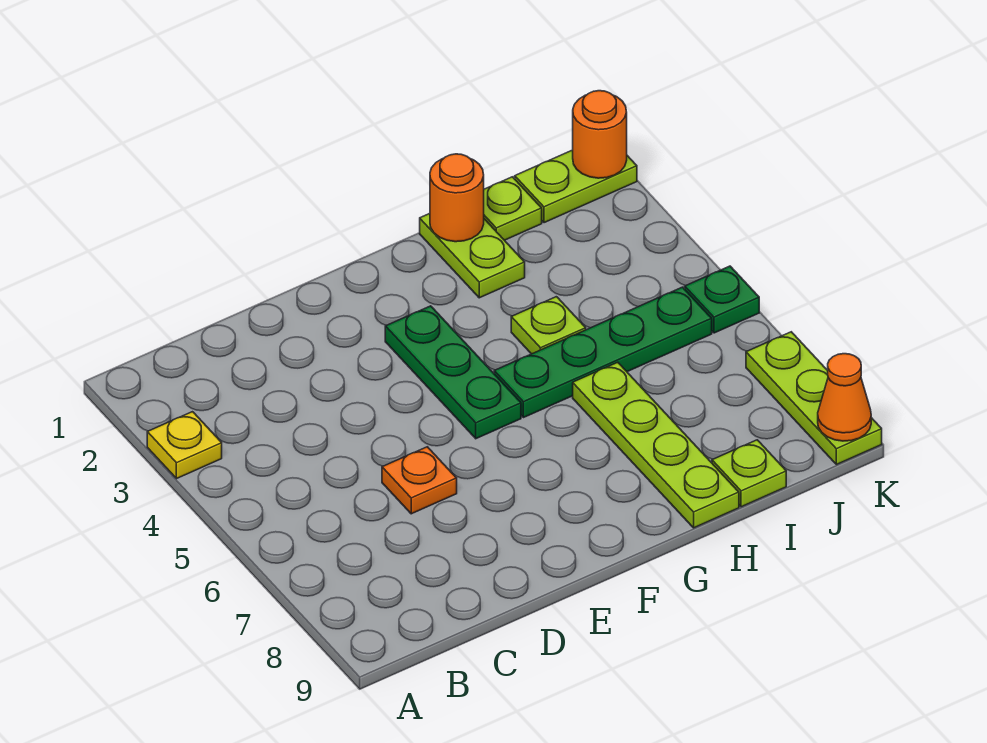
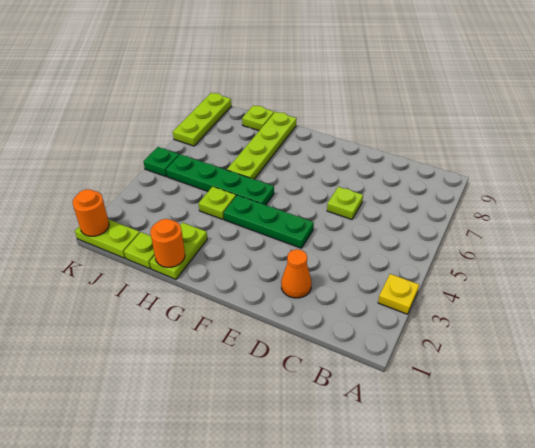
orange plate D6 level 1 -> lime plate D6 level 1
green plate F3:F5 level 1 -> green plate E4:G4 level 1
orange cone K9 level 2 -> orange cone D2 level 1

